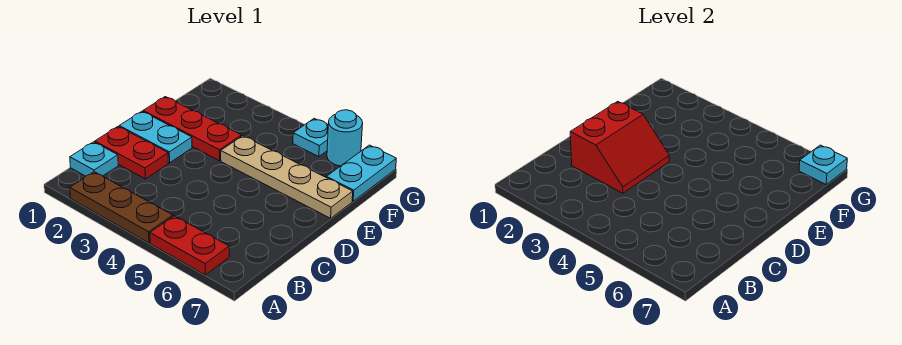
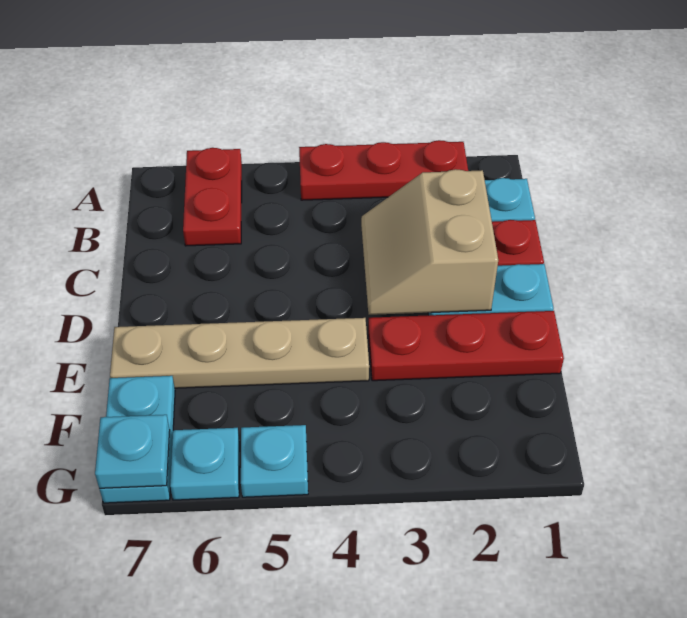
brown plate A2:A4 level 1 -> red plate A2:A4 level 1
red plate A5:A6 level 1 -> red plate A6:B6 level 1
red slope C2:D3 level 2 top 2 -> tan slope C2:D3 level 2 top 2
cyan round brick G6 level 1 -> cyan plate G6 level 1

